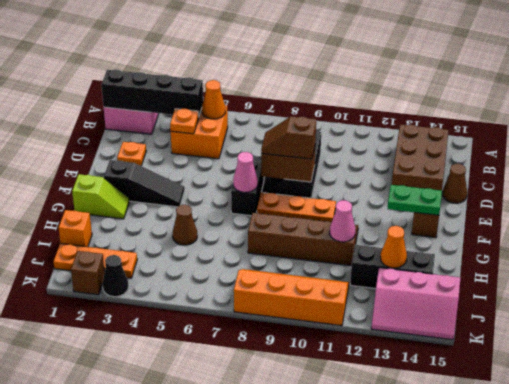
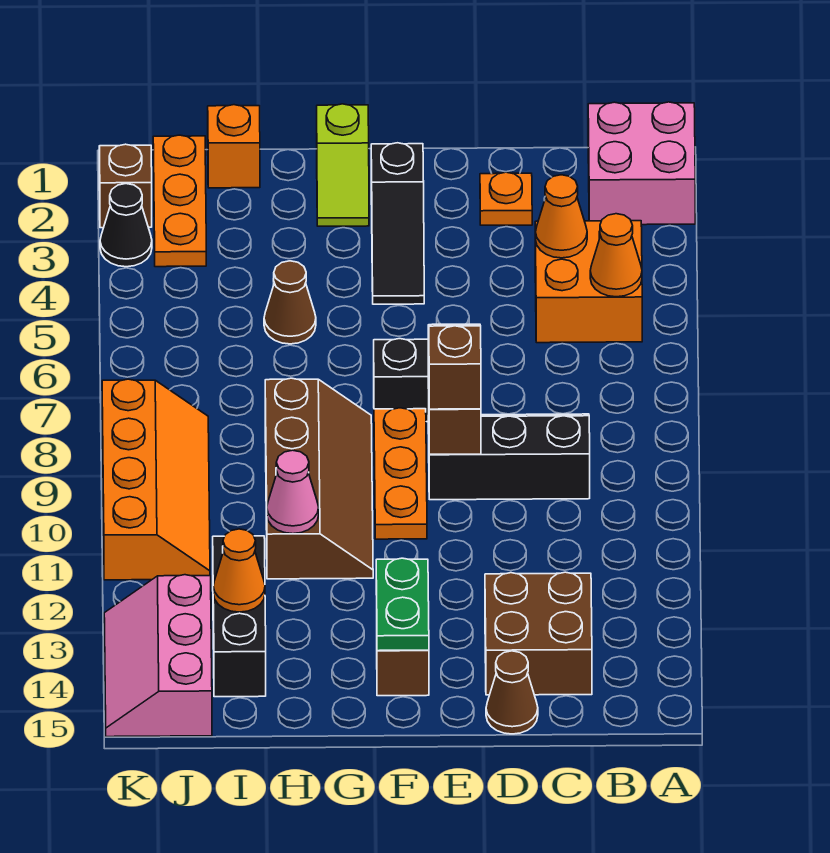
black brick B1:B4 level 2 -> none
brown brick B13:D14 level 1 -> brown brick C13:D14 level 1
orange plate C4 level 2 -> orange cone C4 level 2
pink cone F7 level 2 -> none

